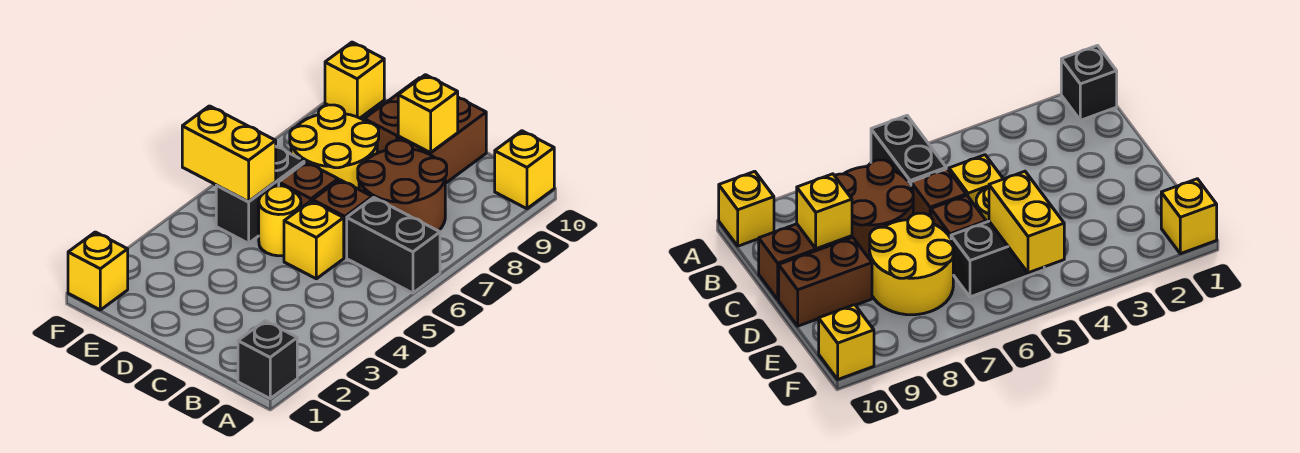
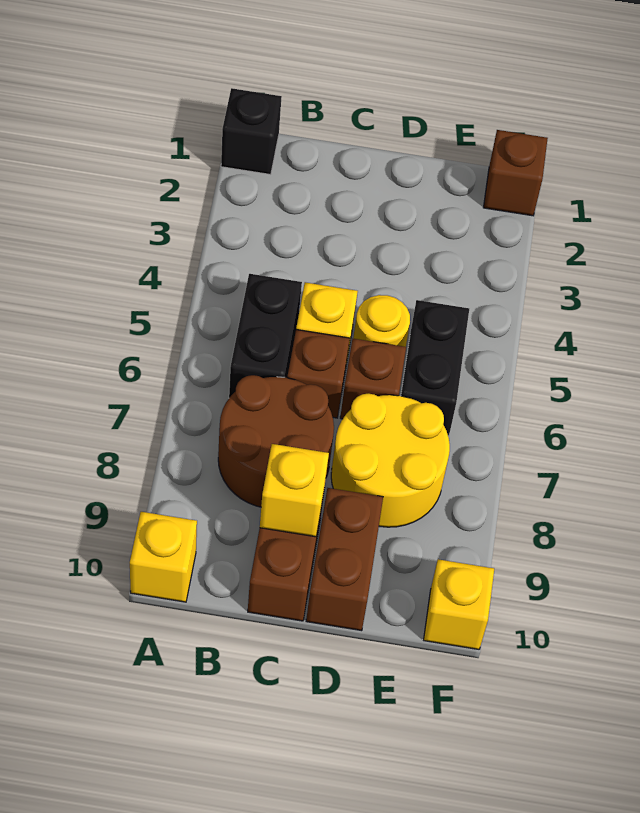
black brick A6:B6 level 1 -> black brick B5:B6 level 1
yellow brick E5:F5 level 2 -> none
yellow brick F1 level 1 -> brown brick F1 level 1

